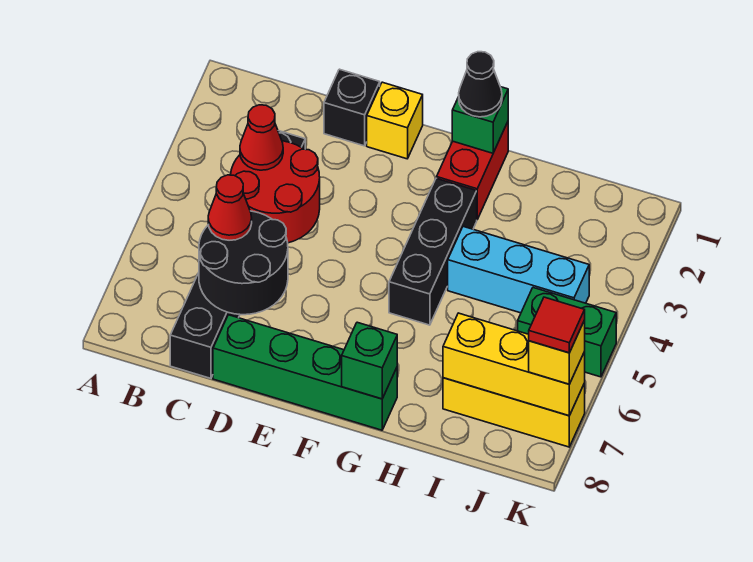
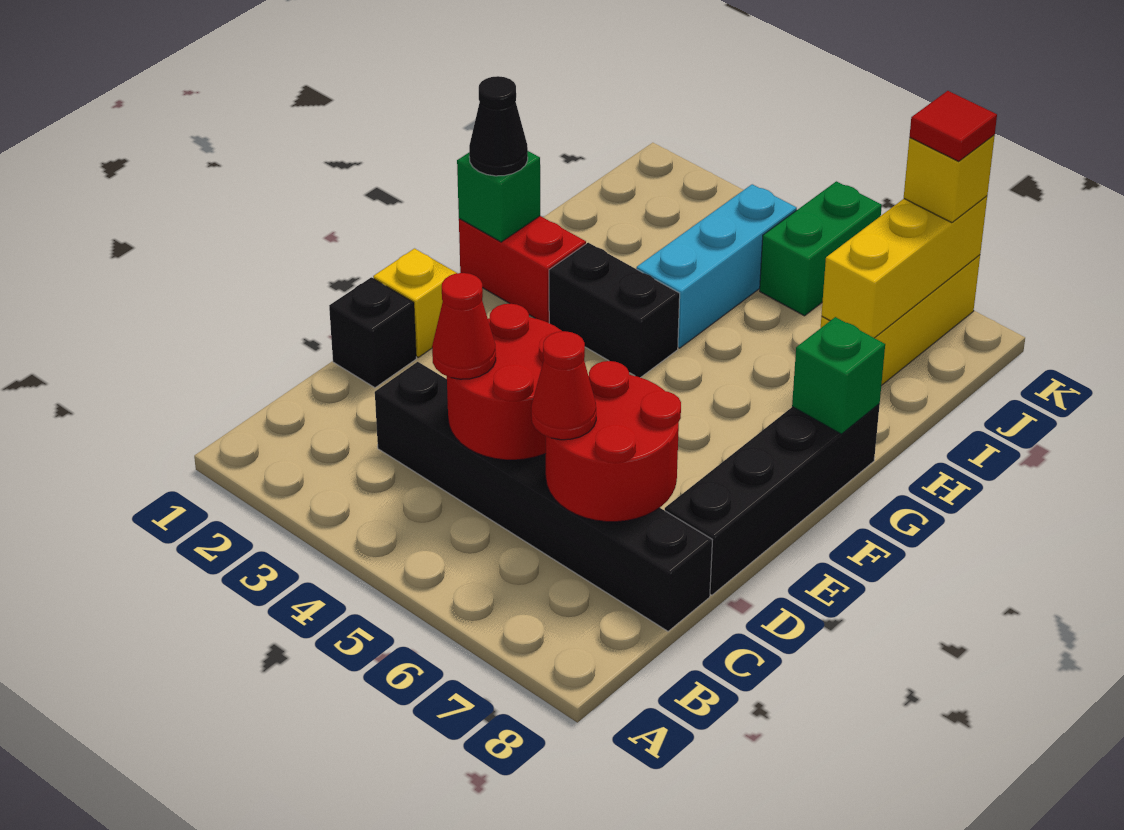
black round brick C6:D7 level 2 -> red round brick C6:D7 level 2
green brick D8:G8 level 1 -> black brick D8:G8 level 1
black brick G3:G5 level 1 -> black brick G3:G4 level 1

